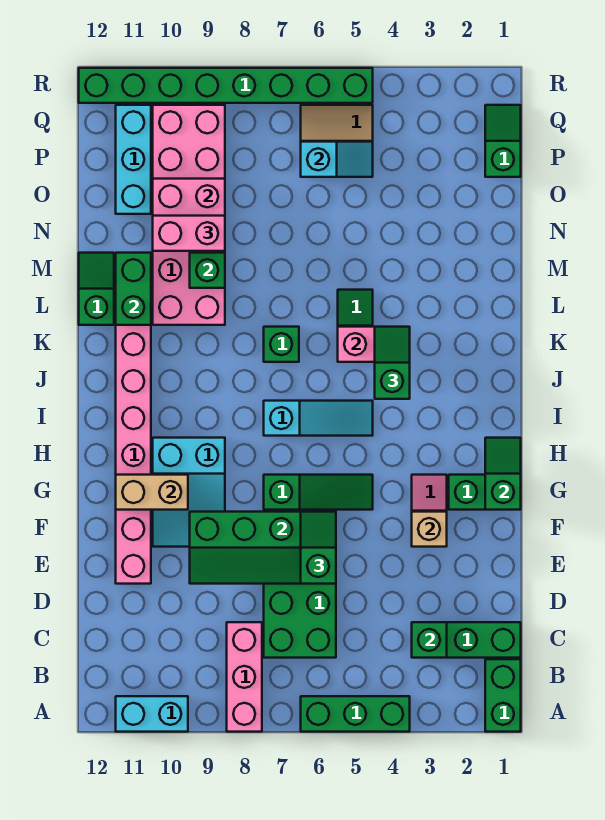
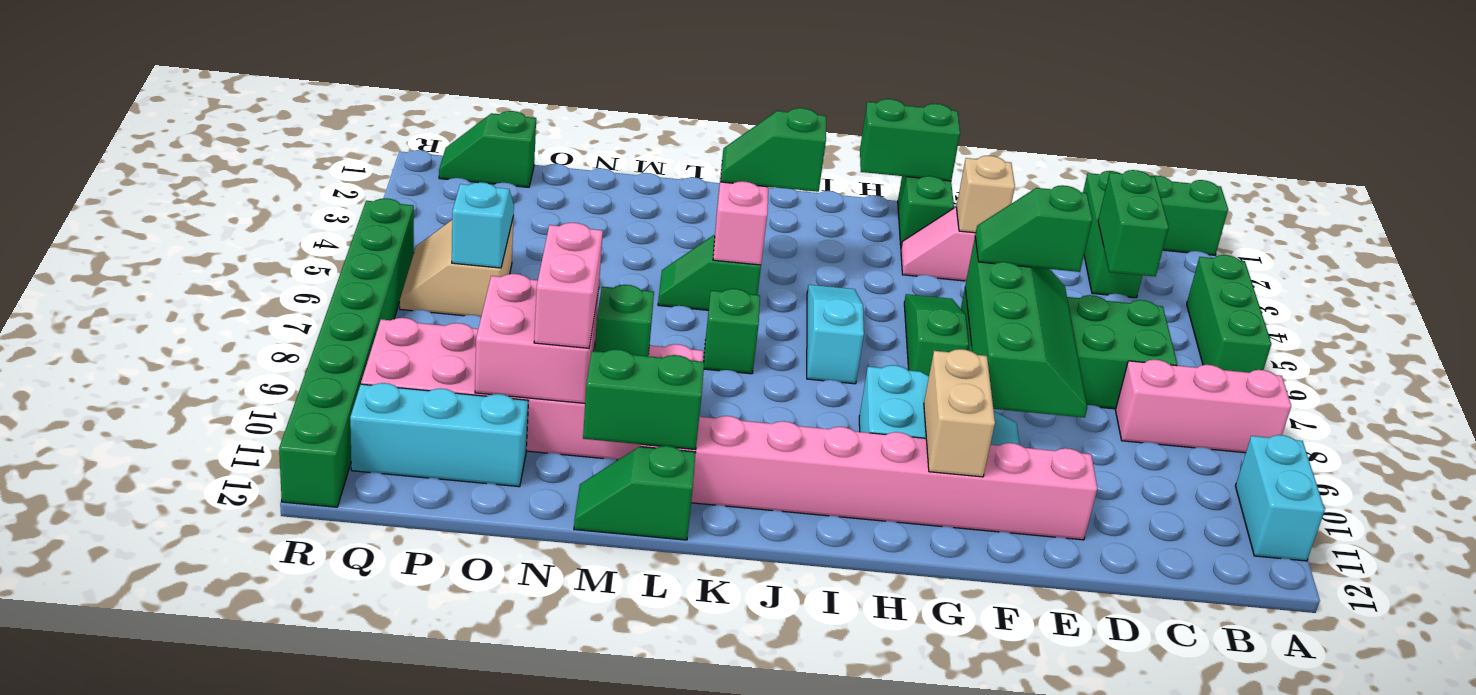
green brick C3 level 2 -> green brick C3:C4 level 2
green slope G1:H1 level 2 top G -> green brick G1:H1 level 2

